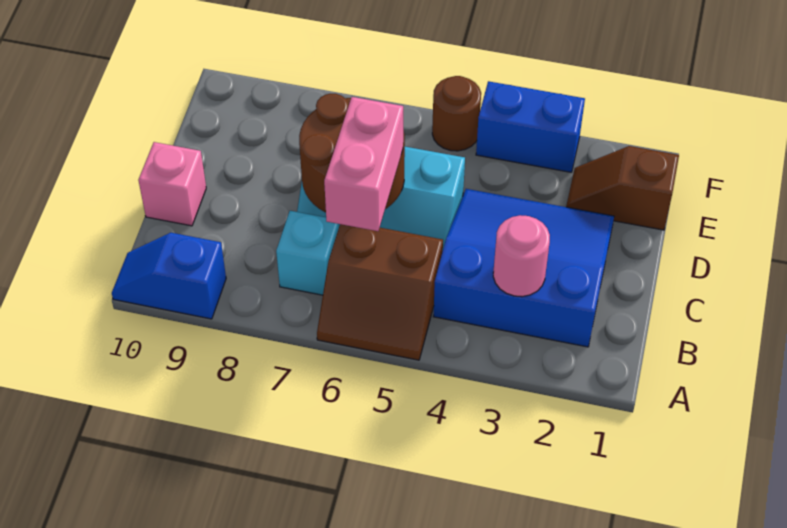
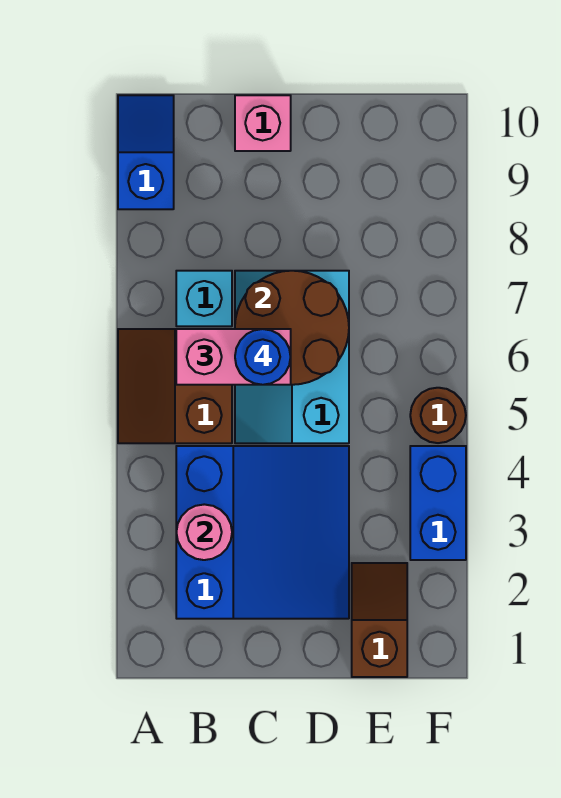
none -> blue round brick C6 level 4

